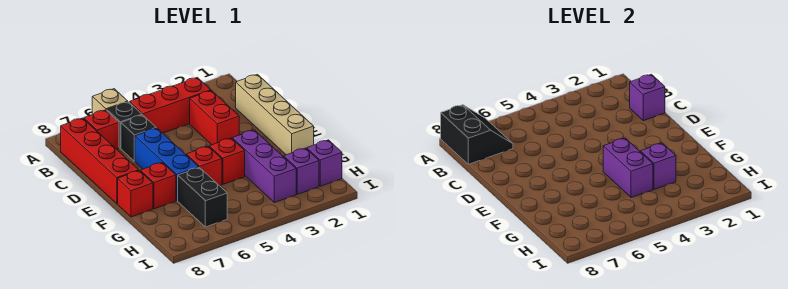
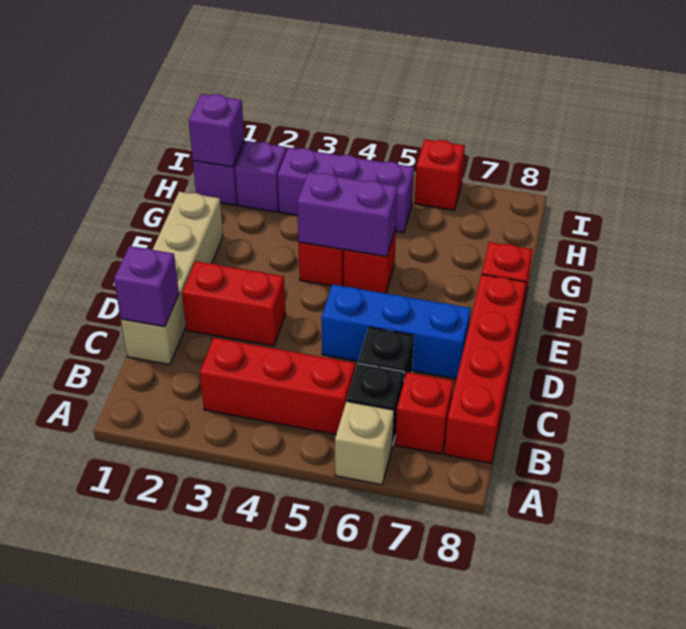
black slope A7:B8 level 2 top 8 -> none
red brick C3:D3 level 1 -> red brick D2:D3 level 1
blue brick D6:F6 level 1 -> blue brick D5:D7 level 1
purple brick F3:H3 level 1 -> purple brick H3:H5 level 1
purple brick F4:G4 level 2 -> purple brick F4:F5 level 2
red brick F7 level 1 -> red brick I6 level 1
purple brick G3 level 2 -> purple brick H1 level 2
black brick G6:H6 level 1 -> none

